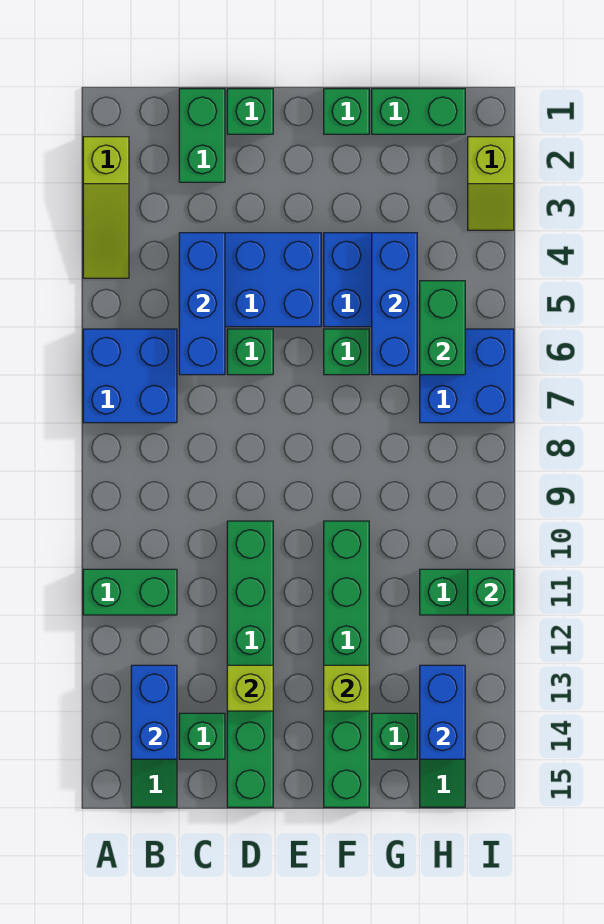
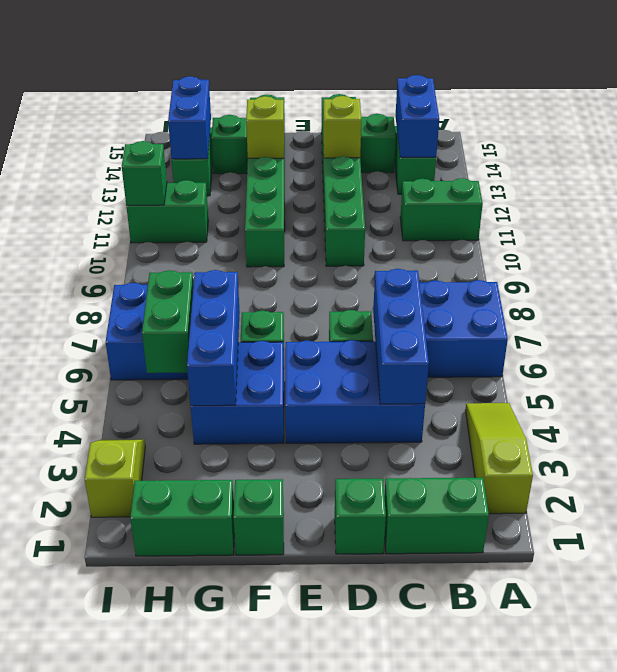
green brick C1:C2 level 1 -> green brick B1:C1 level 1

